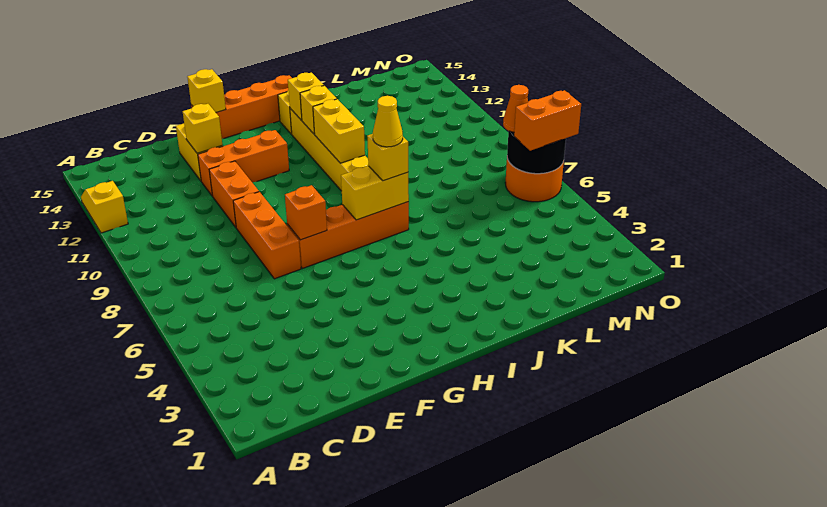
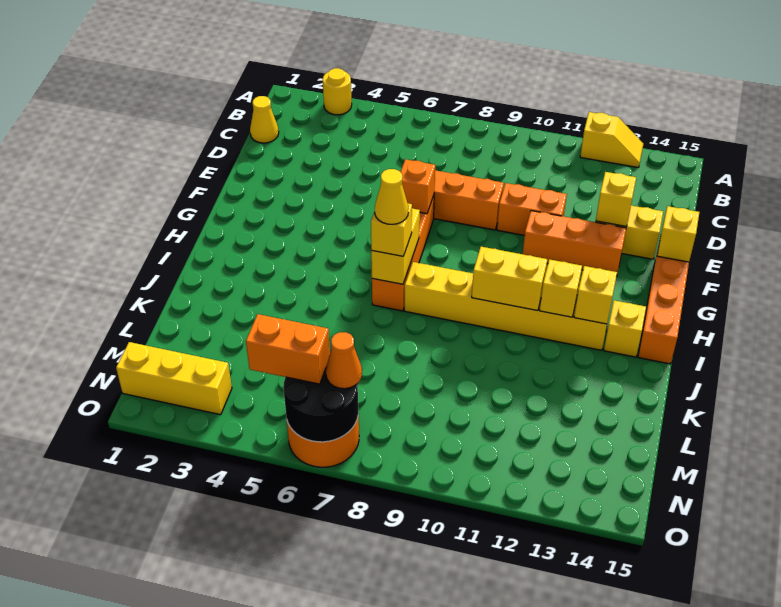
none -> yellow round brick A3 level 1
none -> yellow cone C1 level 1
orange brick E12:G12 level 1 -> orange brick F11:F13 level 1
none -> yellow brick N1:N3 level 1
orange brick N6:O6 level 3 -> orange brick N5:N6 level 3

